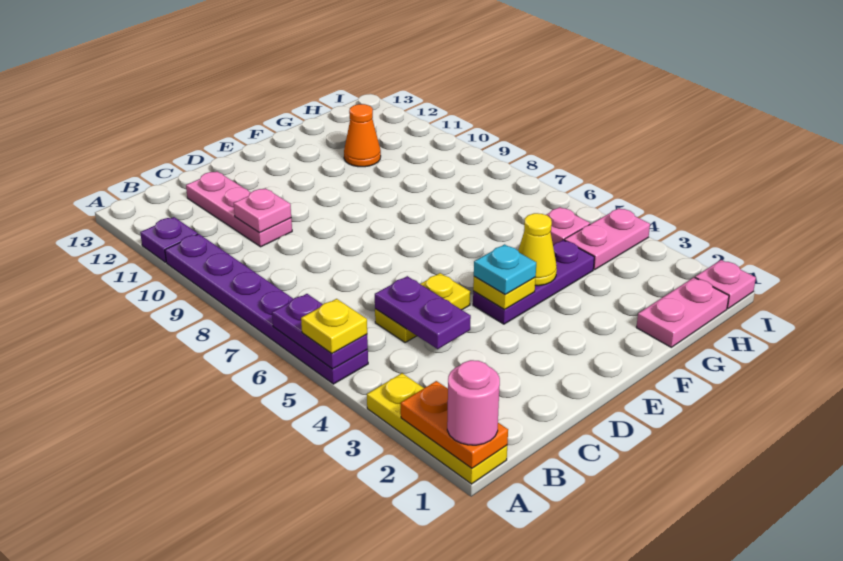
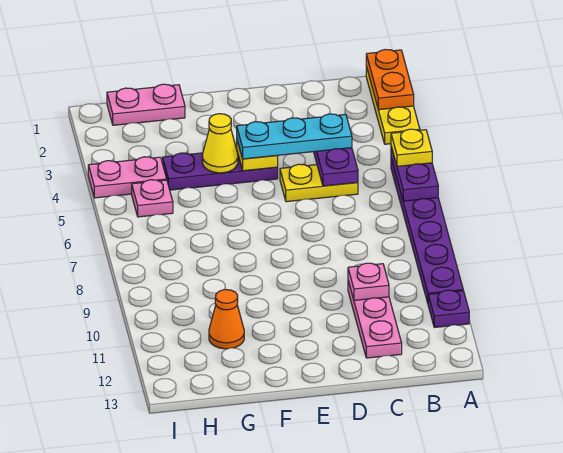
pink round brick A1 level 3 -> none
cyan plate E4 level 3 -> cyan plate C4:E4 level 3
pink plate I1 level 1 -> none

